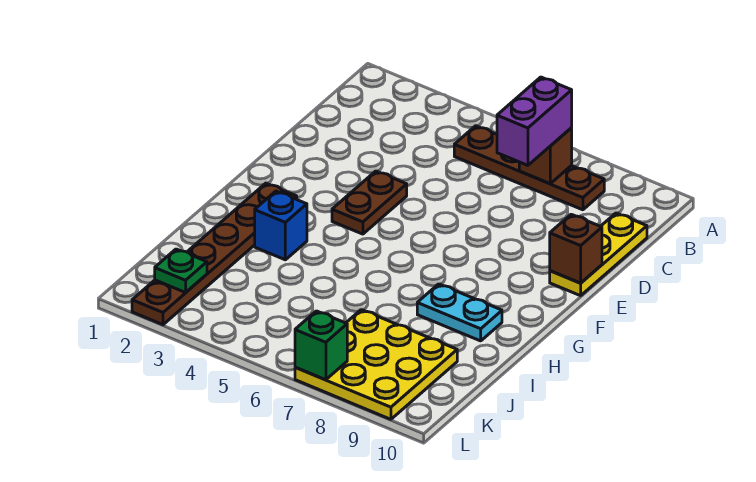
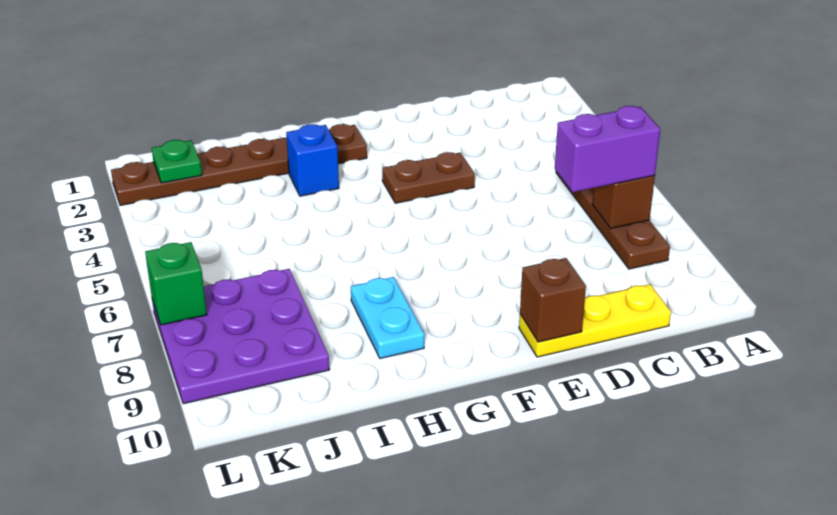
yellow plate J7:L9 level 1 -> purple plate J7:L9 level 1

